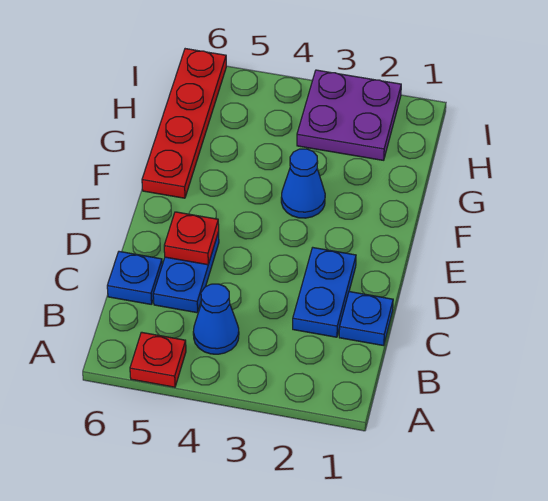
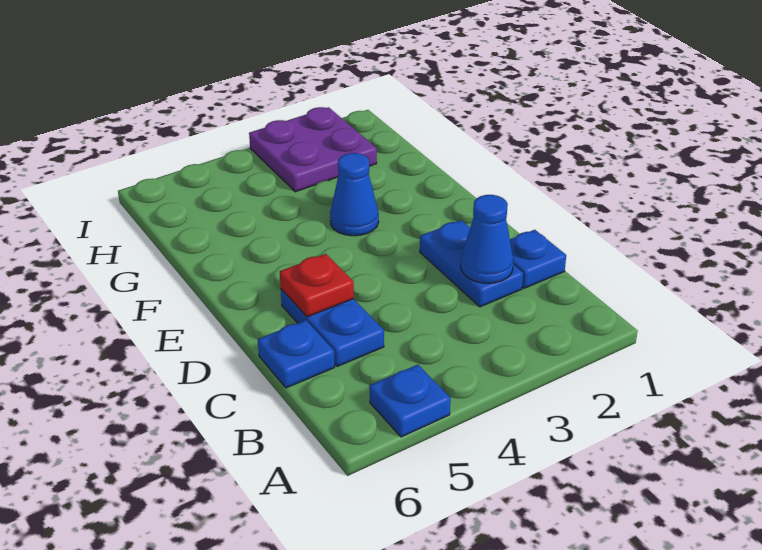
red plate A5 level 1 -> blue plate A5 level 1
blue cone B4 level 1 -> blue cone C2 level 2
red plate F6:I6 level 1 -> none

